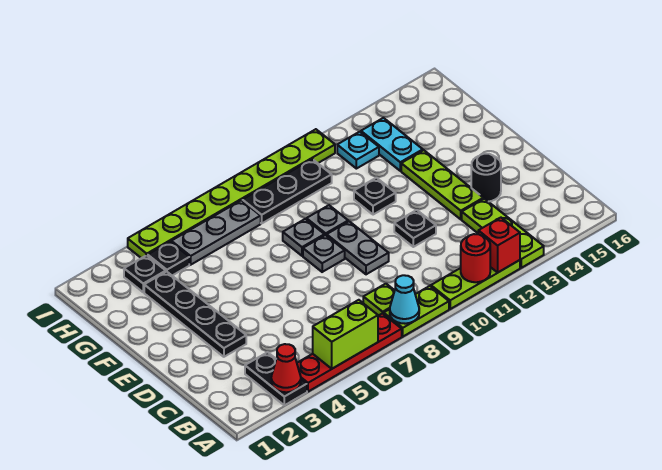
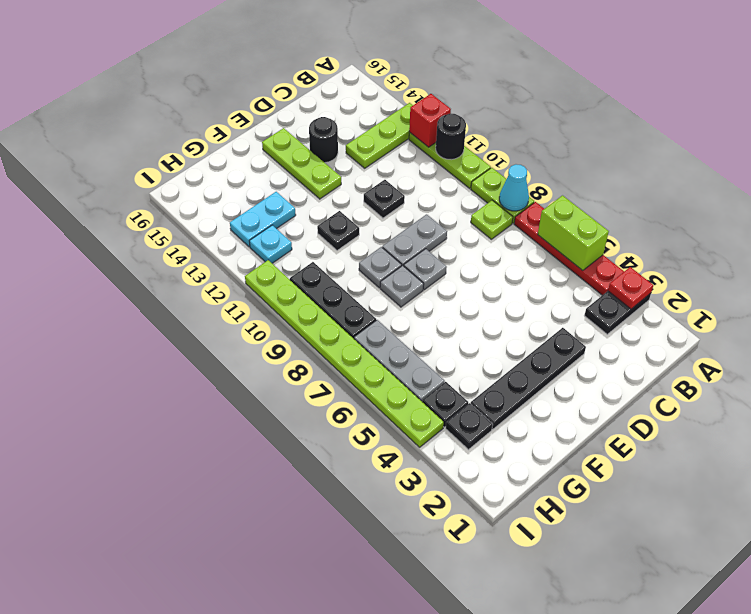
red cone A3 level 2 -> red plate A3 level 2
red round brick A11 level 2 -> black round brick A11 level 2
lime plate D13:F13 level 1 -> lime plate E13:E15 level 1

